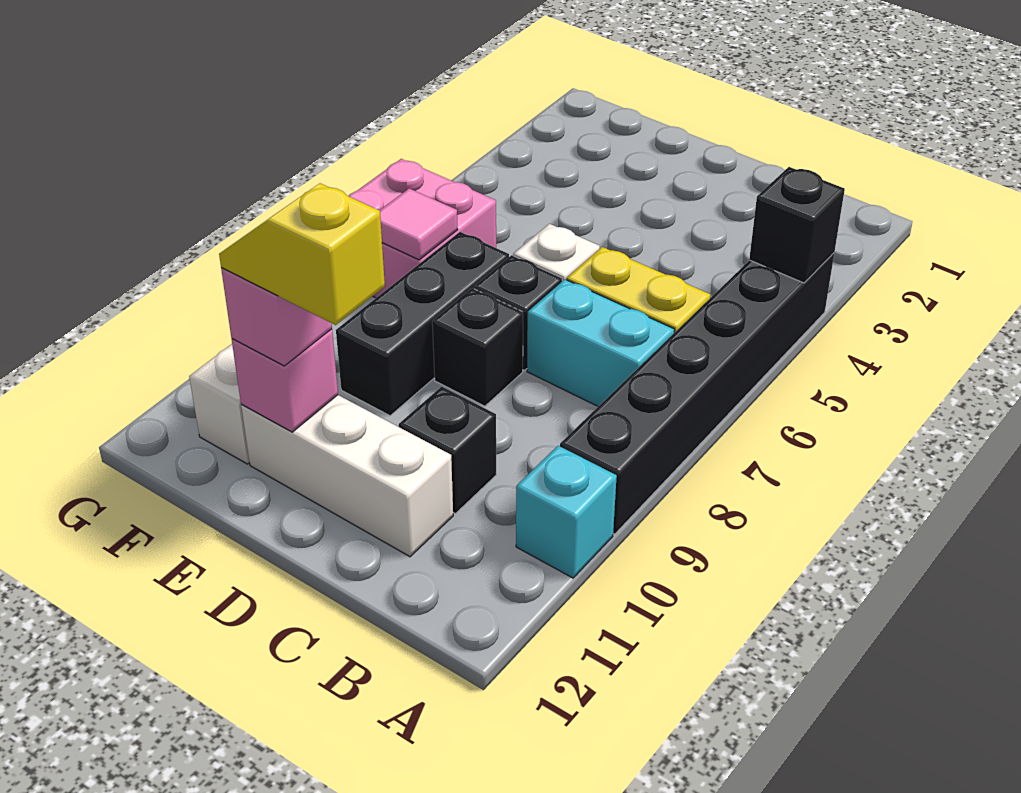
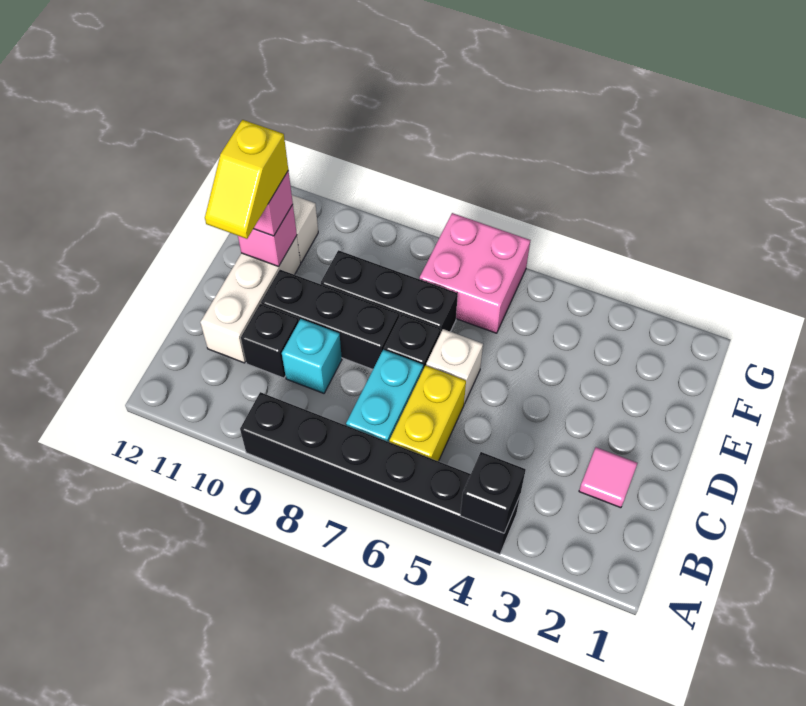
cyan brick A10 level 1 -> cyan brick C9 level 1
black brick D8 level 1 -> black brick D8:D10 level 1
yellow slope D11:E11 level 4 top D -> yellow slope D11:E11 level 4 top E
pink tile F7 level 2 -> pink tile C2 level 1

